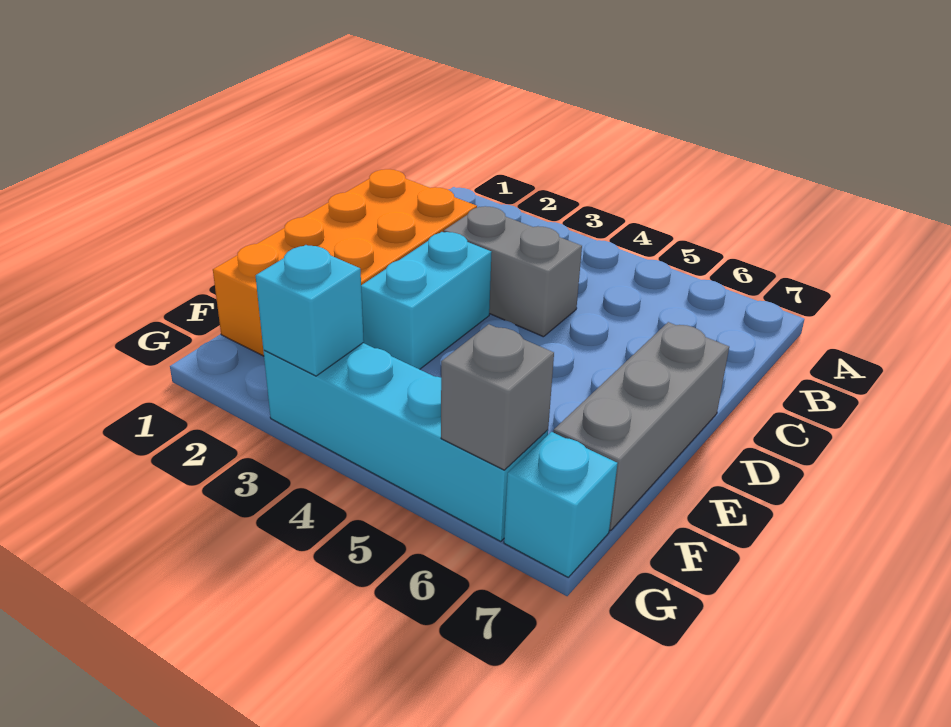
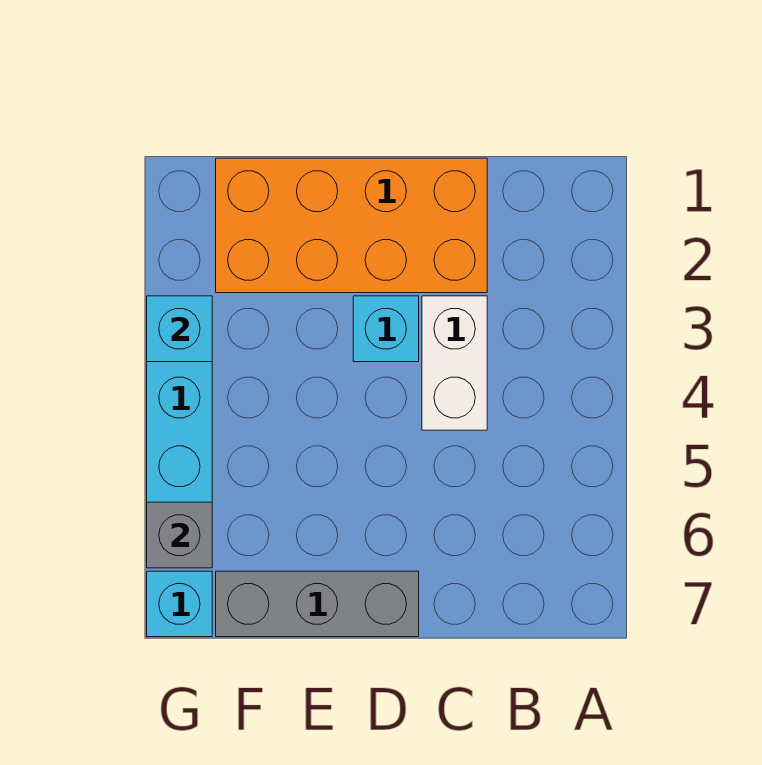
grey brick C3:C4 level 1 -> white brick C3:C4 level 1
cyan brick D3:E3 level 1 -> cyan brick D3 level 1

